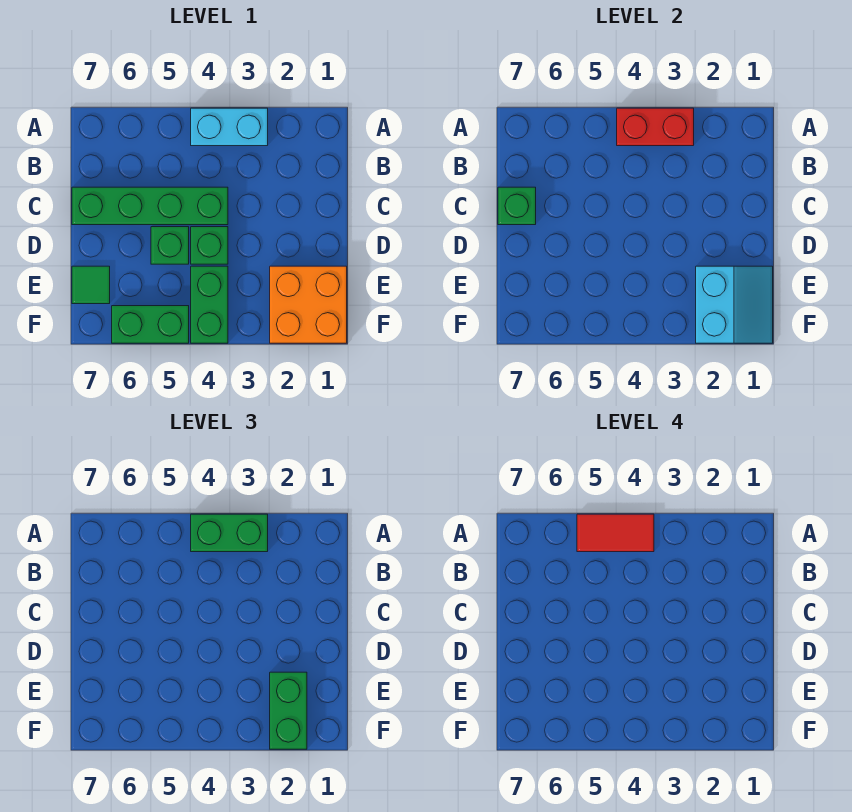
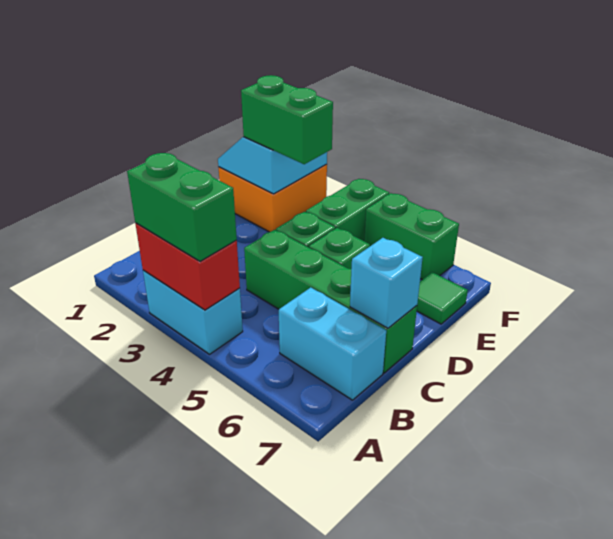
red tile A4:A5 level 4 -> none
none -> cyan brick B6:B7 level 1
green brick C7 level 2 -> cyan brick C7 level 2
green brick E2:F2 level 3 -> green brick E2:E3 level 3

